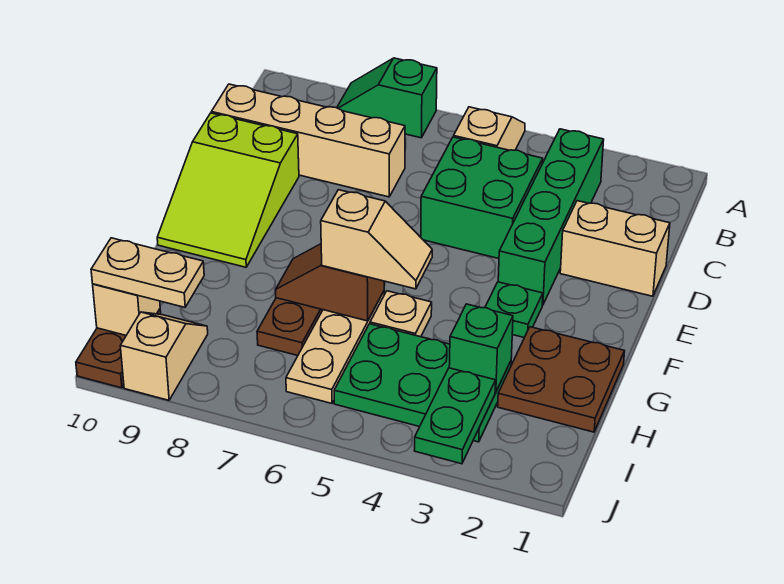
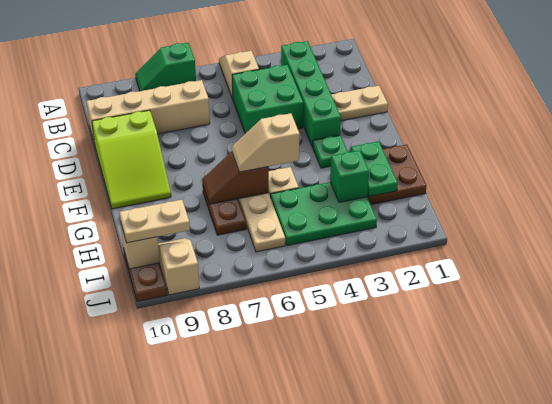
tan brick D1:D2 level 1 -> tan plate D1:D2 level 1
tan slope G5:G6 level 3 top 6 -> tan slope G5:G6 level 3 top 5
green plate I3:J3 level 2 -> green plate G2:H2 level 2

